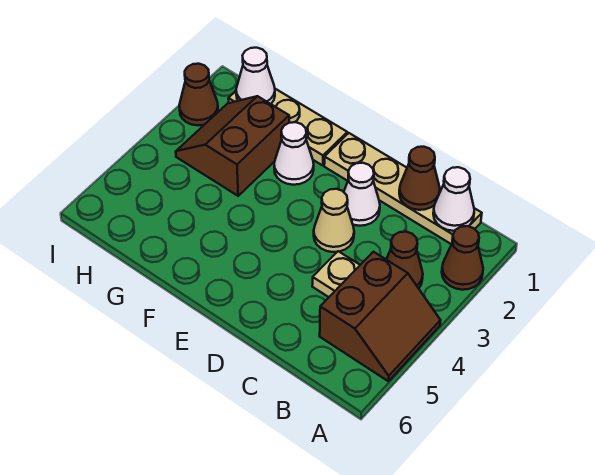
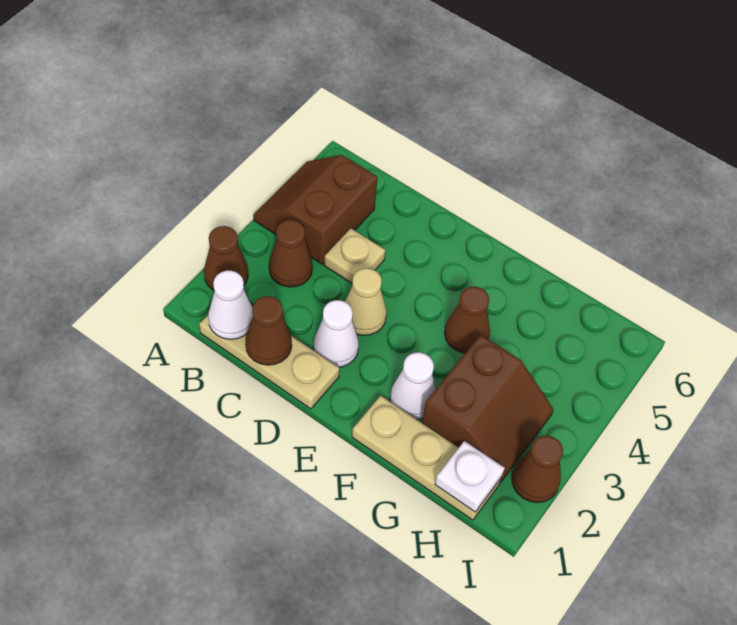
tan plate B1:E1 level 1 -> tan plate B1:D1 level 1
none -> brown cone F4 level 1
white cone H1 level 2 -> white plate H1 level 2

